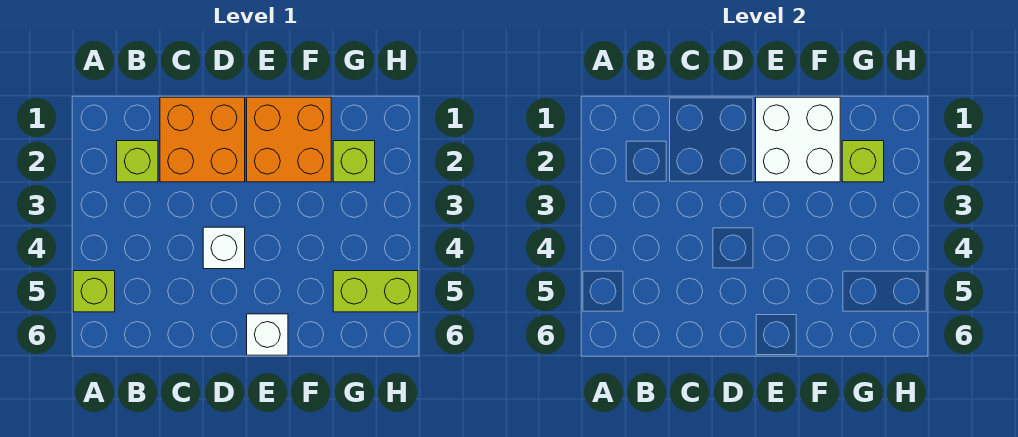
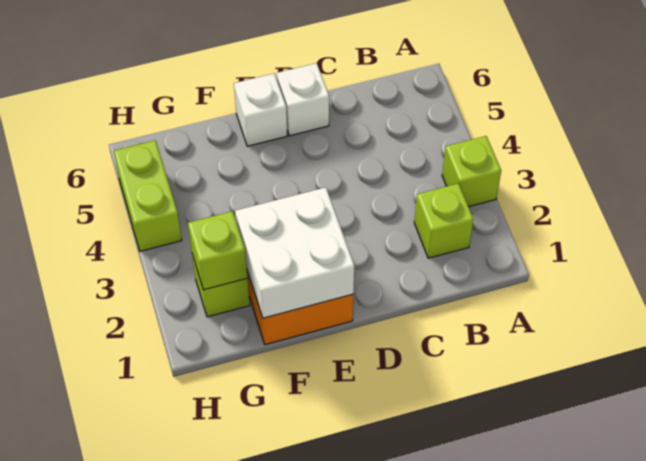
lime brick A5 level 1 -> lime brick A3 level 1
orange brick C1:D2 level 1 -> none
white brick D4 level 1 -> white brick D6 level 1
lime brick G5:H5 level 1 -> lime brick H4:H5 level 1

